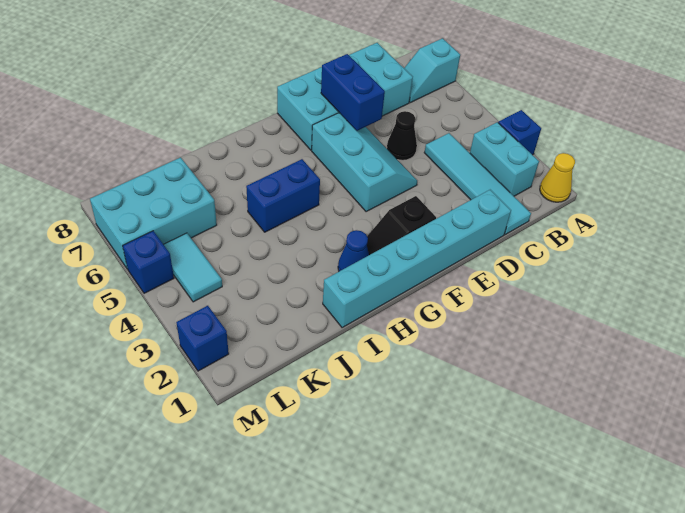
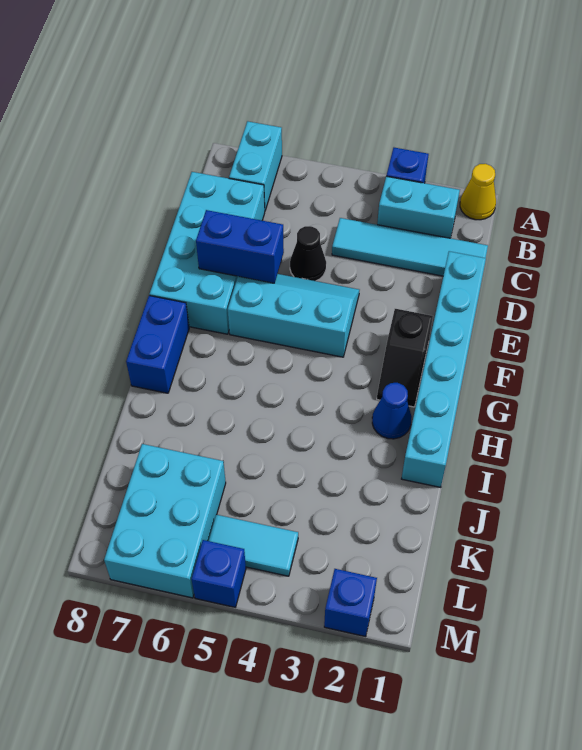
cyan slope A7:B7 level 1 top A -> cyan brick A7:B7 level 1
blue brick H5:I5 level 1 -> blue brick G8:H8 level 1

